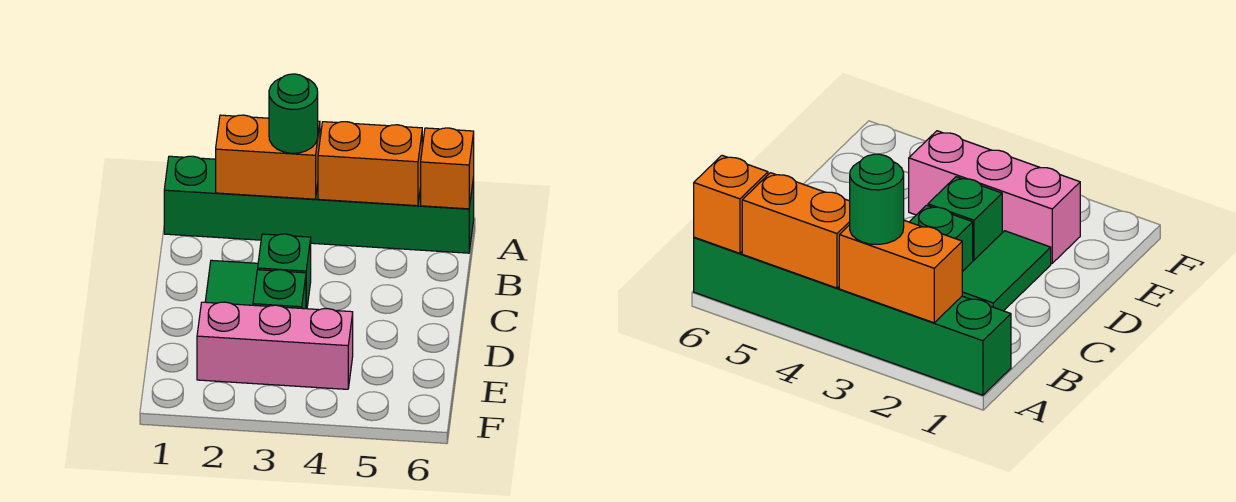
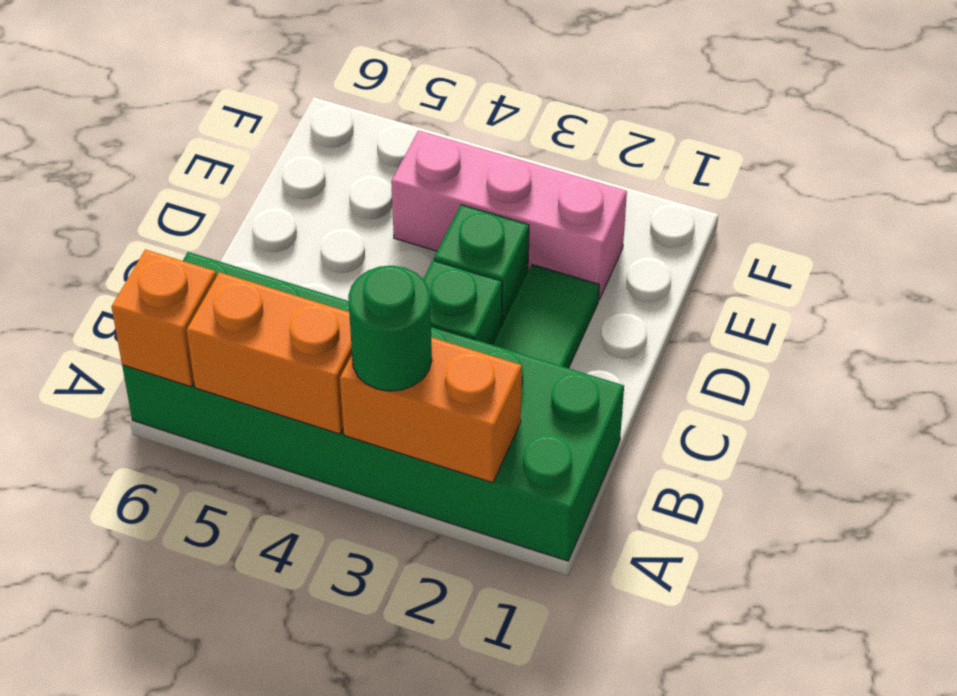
green brick A1:A6 level 1 -> green brick A1:B6 level 1

